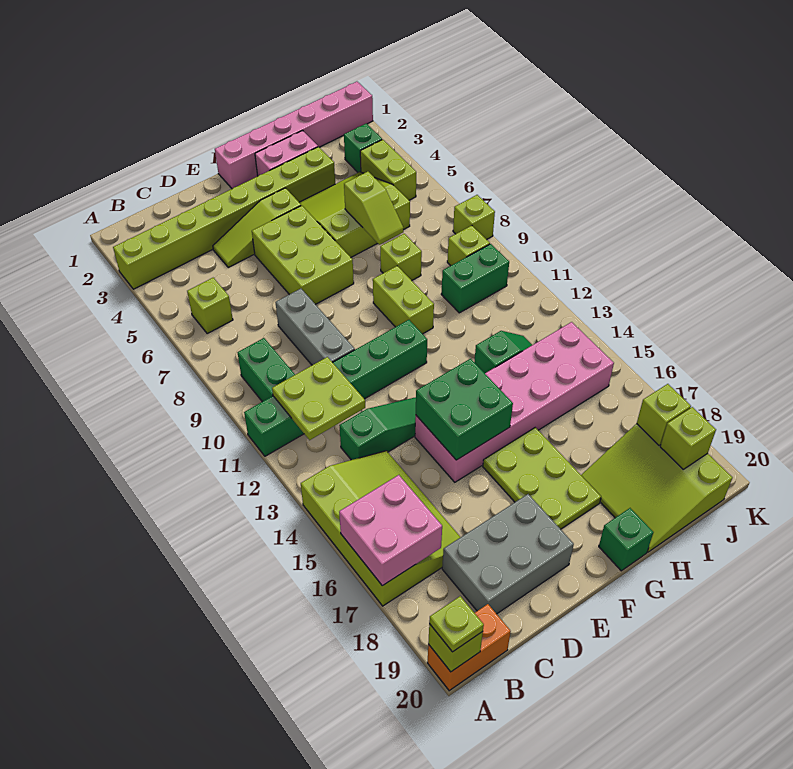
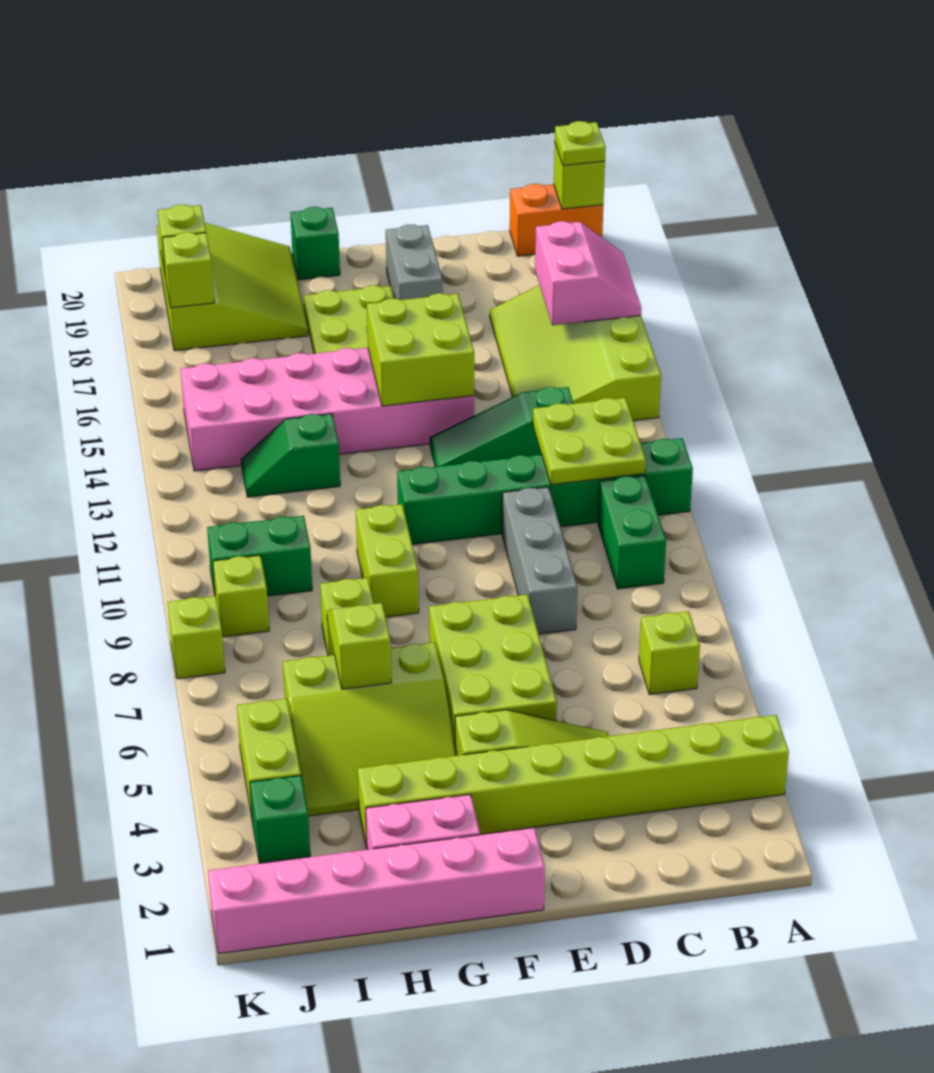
pink brick A16:B17 level 2 -> pink slope A16:B17 level 2 top B
grey brick C18:E19 level 1 -> grey brick E18:E19 level 1
green brick E14:F15 level 2 -> lime brick E14:F15 level 2

